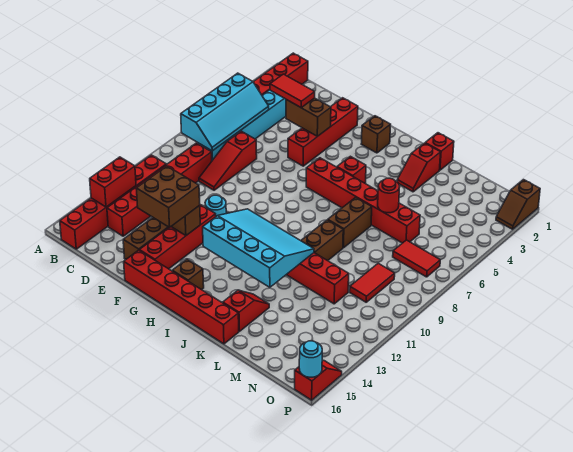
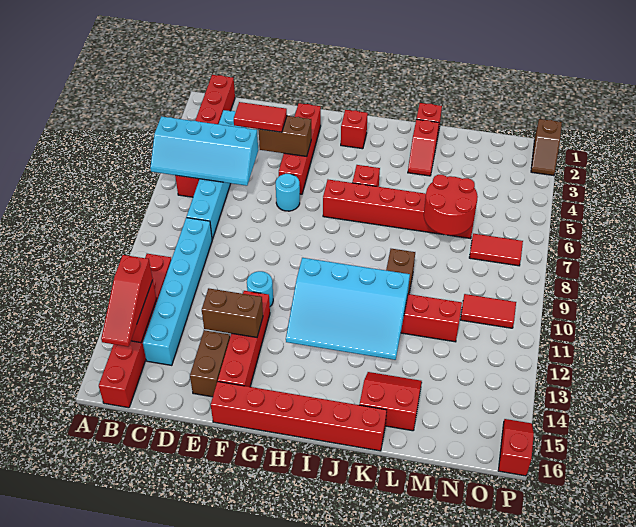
cyan slope B5:C8 level 2 top B -> cyan slope A5:D6 level 2 top 5
red brick C9:C14 level 1 -> cyan brick C9:C14 level 1
red slope D7:D9 level 1 top 7 -> red slope B13:B15 level 3 top 13
brown brick E13:F14 level 3 -> none
brown brick H2 level 1 -> red brick H2 level 1
cyan slope H11:K13 level 2 top 13 -> cyan slope H11:K13 level 2 top 11
brown brick H15 level 1 -> none
brown brick K7:K8 level 1 -> none
red slope K14:K15 level 1 top 15 -> red slope K14:L15 level 1 top 15
red round brick L6 level 2 -> red round brick L6:M7 level 2
red tile N9:N10 level 1 -> red tile N10:O10 level 1
cyan round brick P16 level 2 -> cyan round brick F6 level 1

